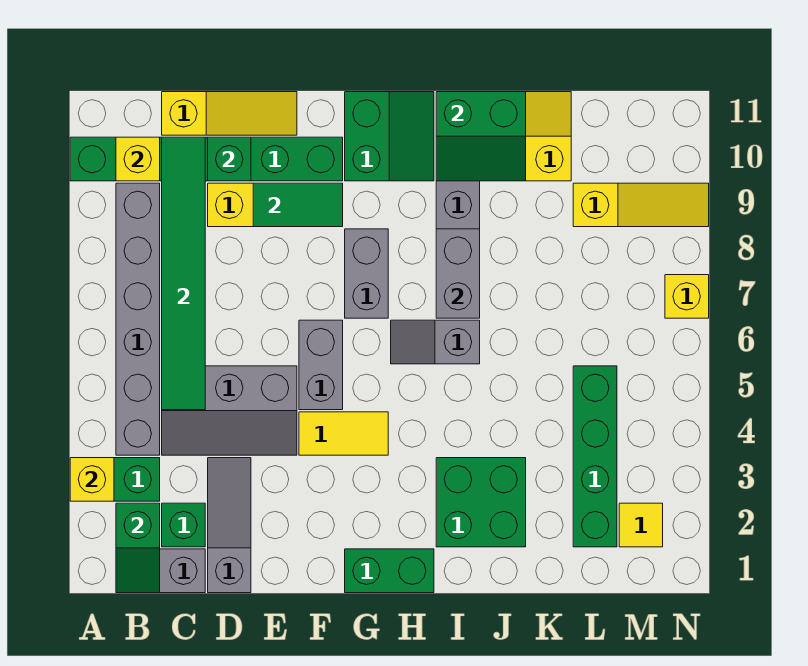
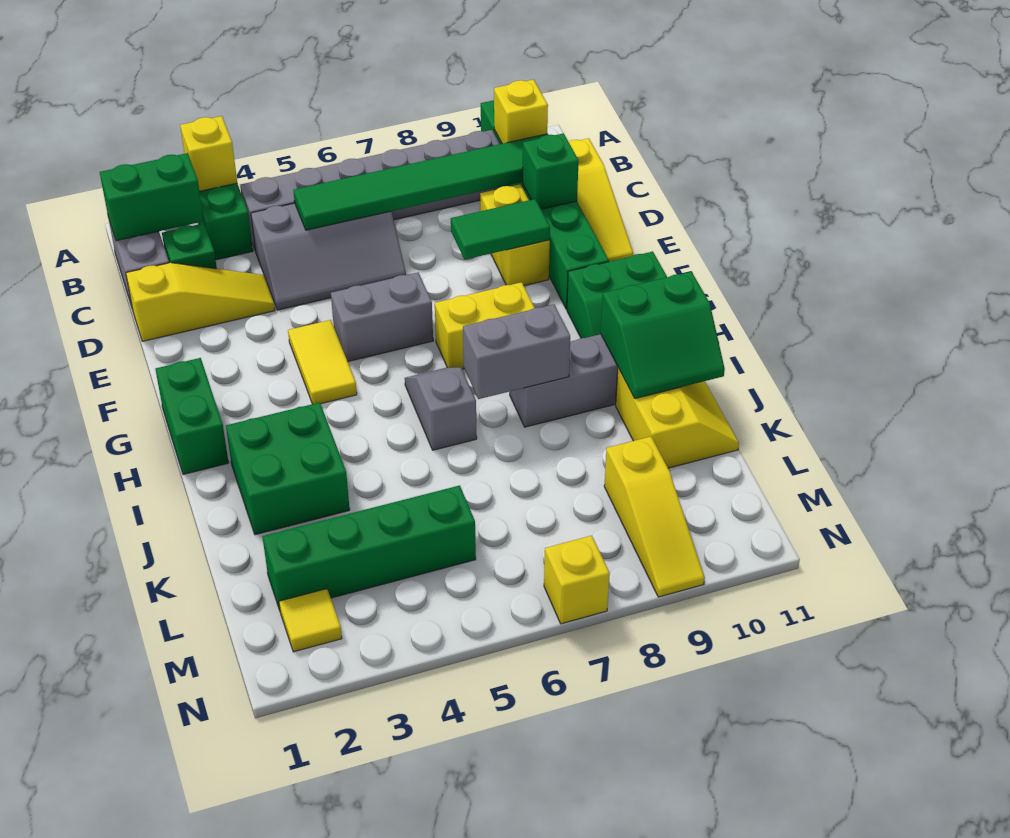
green slope B1:B2 level 2 top 2 -> green brick B1:B2 level 2
grey slope C4:E5 level 1 top 5 -> grey slope C4:D6 level 1 top C
grey slope D1:D3 level 1 top 1 -> yellow slope D1:D3 level 1 top 1
green tile E9:F9 level 2 -> green tile E8:E9 level 2
grey brick G7:G8 level 1 -> yellow brick G7:G8 level 1
green slope I10:J11 level 2 top 11 -> green slope I10:J11 level 2 top I

